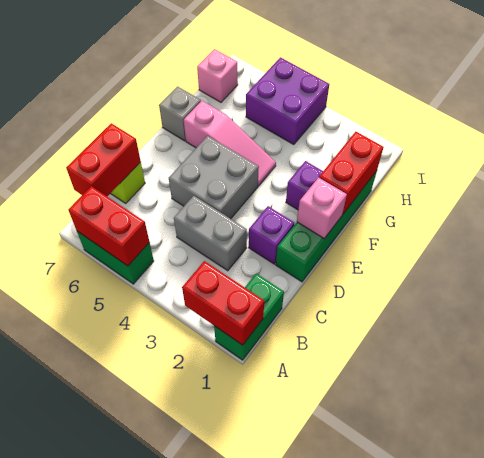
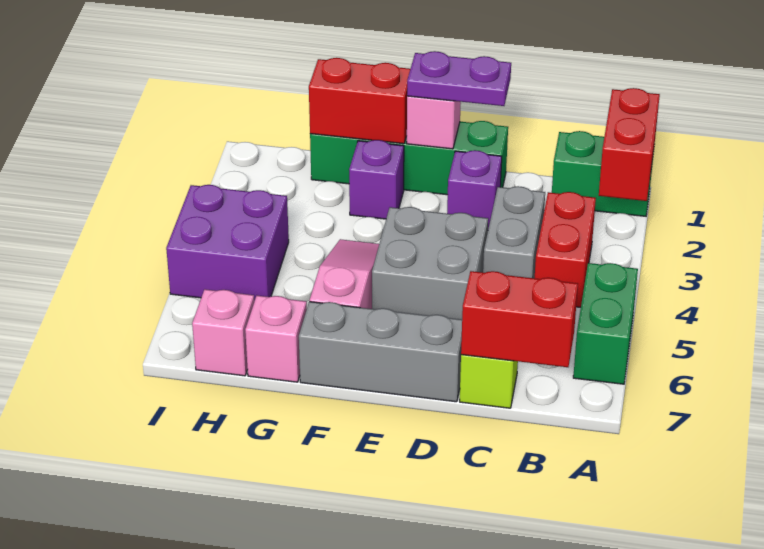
red brick A5:A6 level 2 -> red brick B3:B4 level 1
none -> purple plate D1:E1 level 3
grey brick F7 level 1 -> grey brick D7:F7 level 1
none -> pink brick G7 level 1

